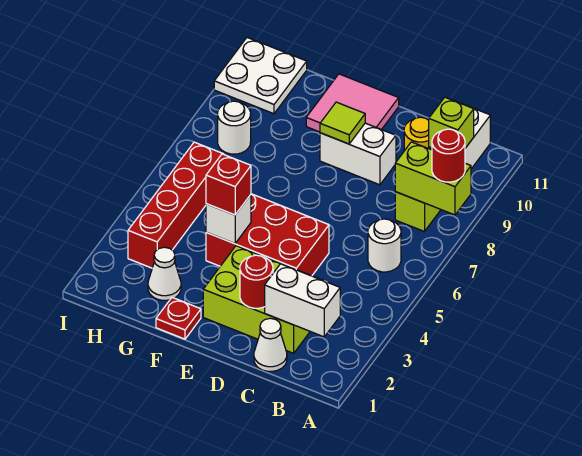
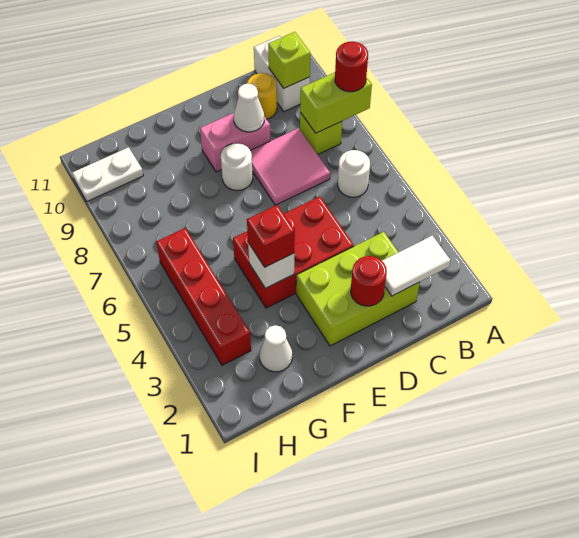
white brick B2:C2 level 2 -> white tile B2:C2 level 2
white cone C1 level 1 -> white cone D9 level 2
white brick D9:E9 level 1 -> pink brick D9:E9 level 1
lime tile E9 level 2 -> none
pink tile E10:F11 level 1 -> pink tile C7:D8 level 1
red plate F1 level 1 -> none
white round brick H8 level 1 -> white round brick E8 level 1
white plate H10:I11 level 1 -> white plate H10:I10 level 1

